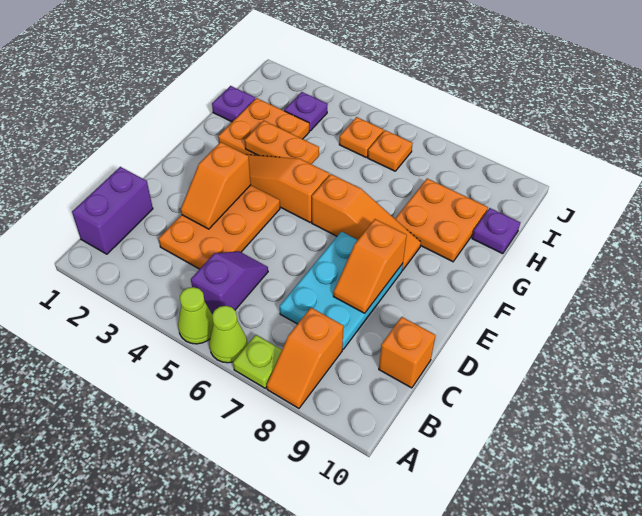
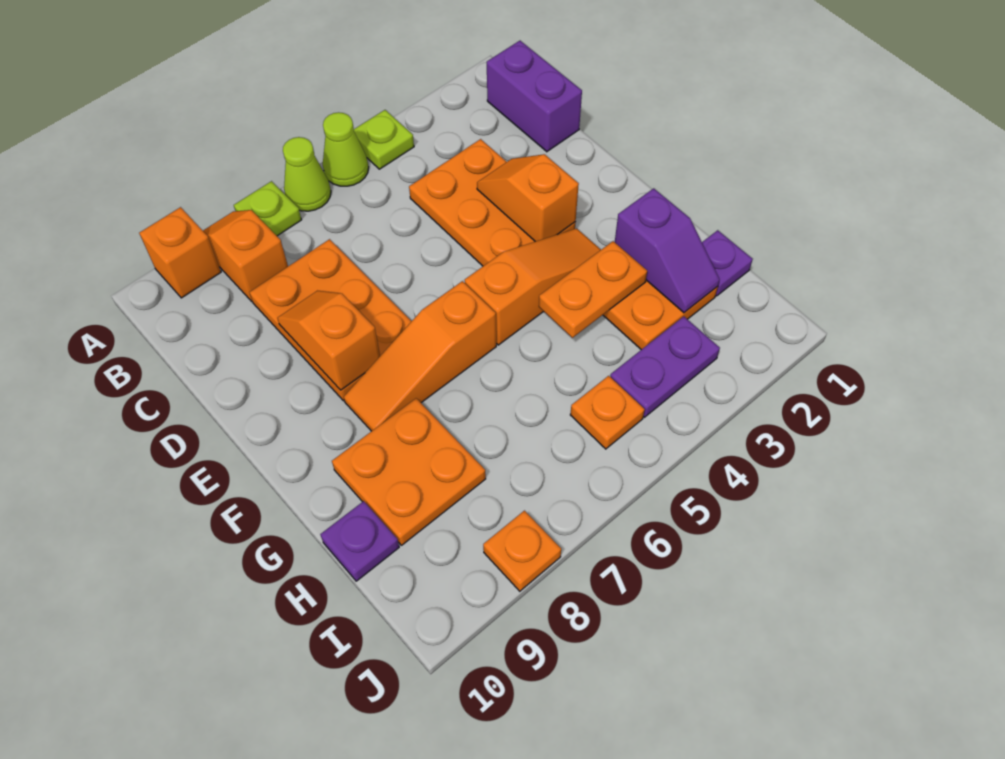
none -> lime plate A4 level 1
purple slope B5:C5 level 1 top B -> purple slope G2:H2 level 2 top G
cyan plate C7:E8 level 1 -> orange plate C7:E8 level 1
orange brick C10 level 1 -> orange brick A9 level 1
purple plate I3 level 1 -> purple plate I3:I4 level 1
orange plate I6 level 1 -> orange plate J8 level 1

